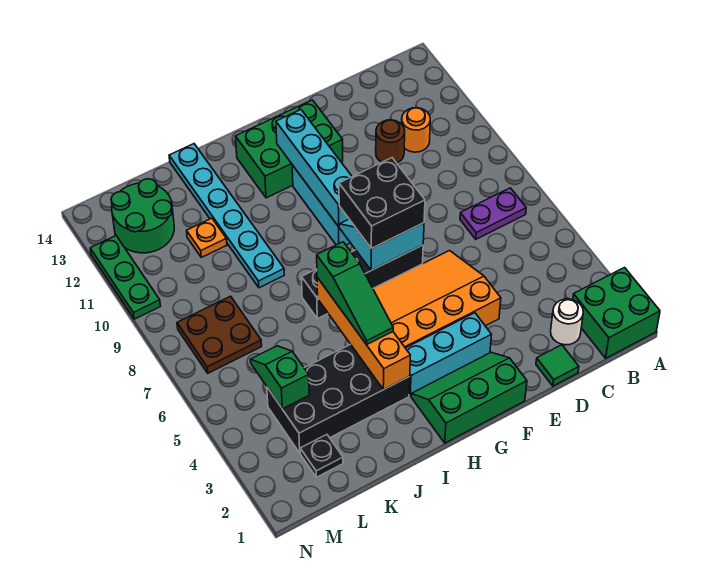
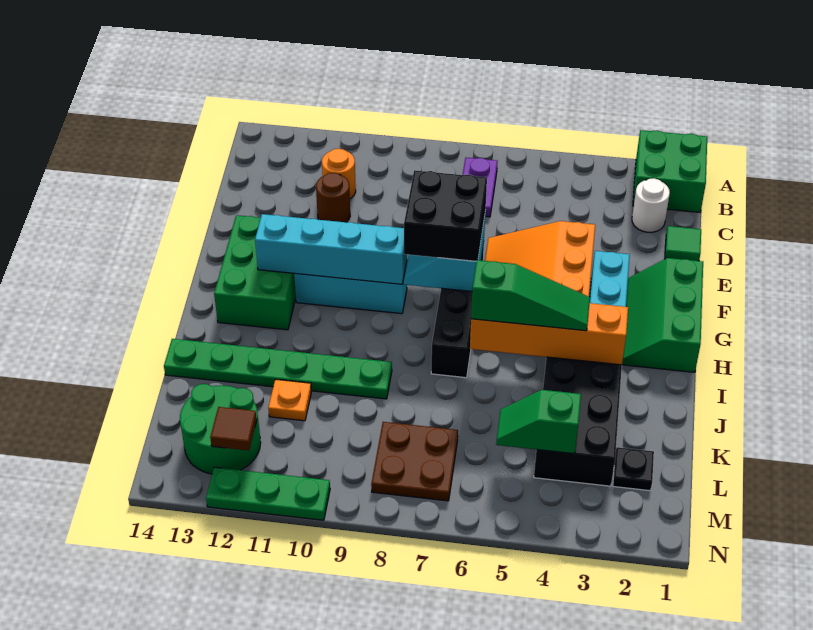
cyan plate J9:J14 level 1 -> green plate J9:J14 level 1
none -> brown tile M12 level 2

